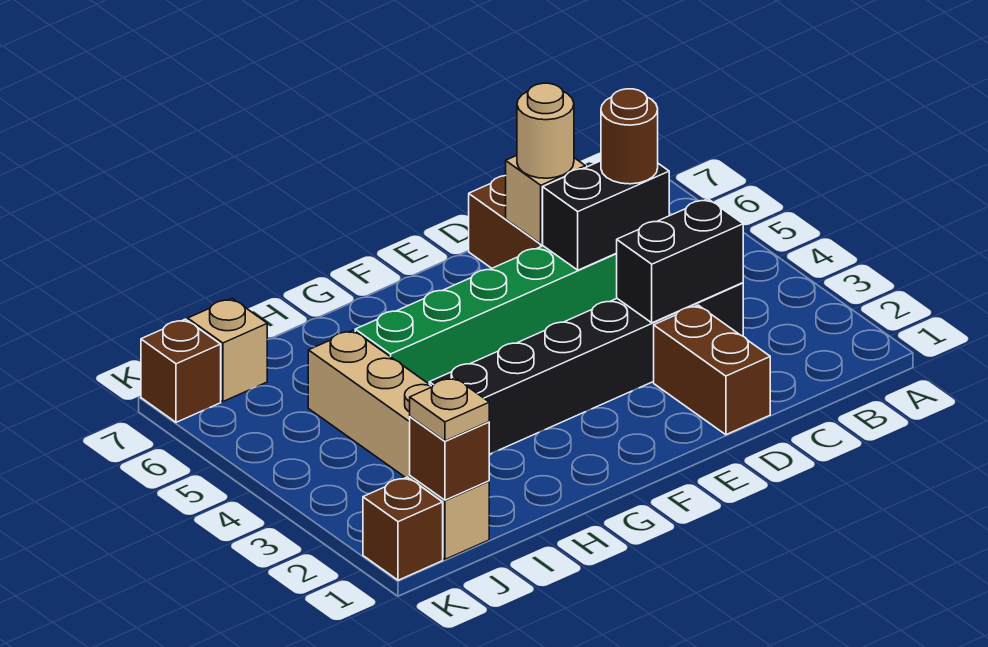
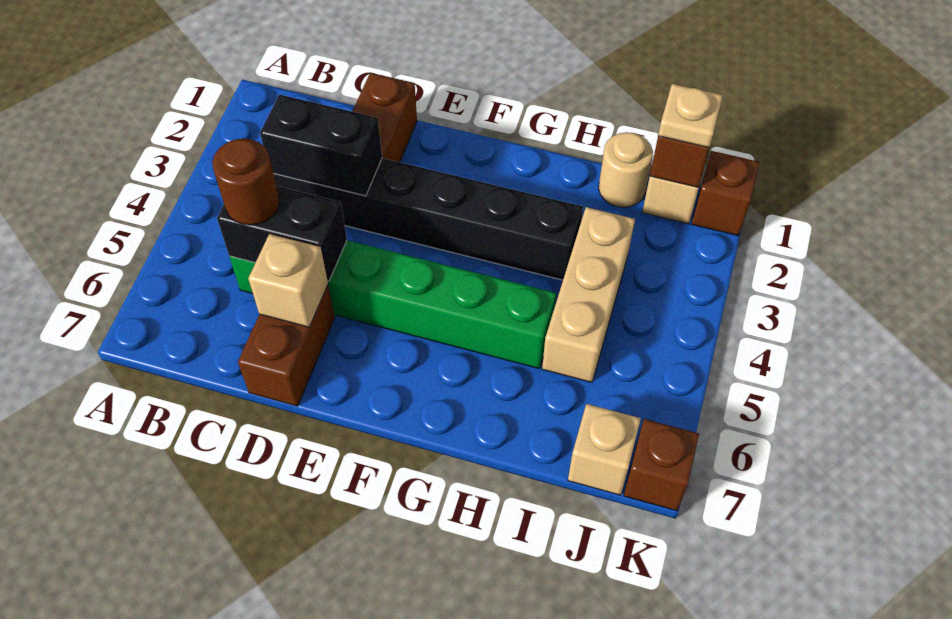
tan round brick D6 level 3 -> tan round brick I1 level 1

